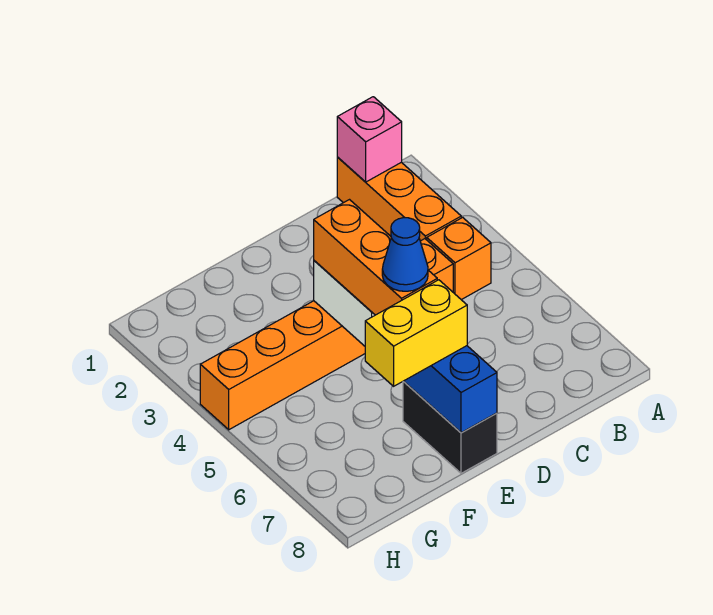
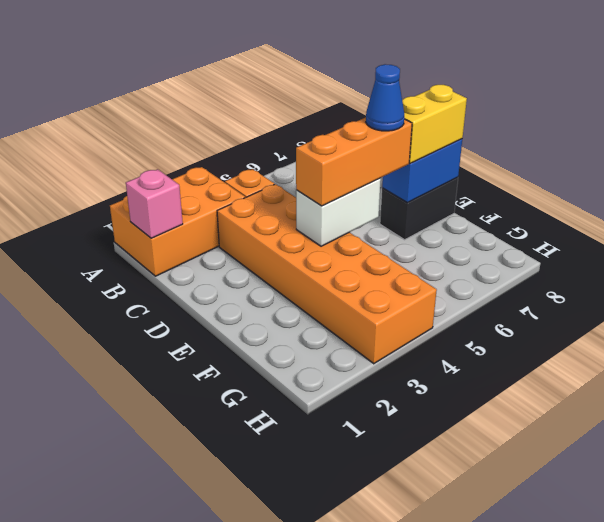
orange brick B1:B3 level 1 -> orange brick A1:B3 level 1
orange brick C4:H4 level 1 -> orange brick C3:H4 level 1
yellow brick E7:F7 level 3 -> yellow brick E7:E8 level 3

